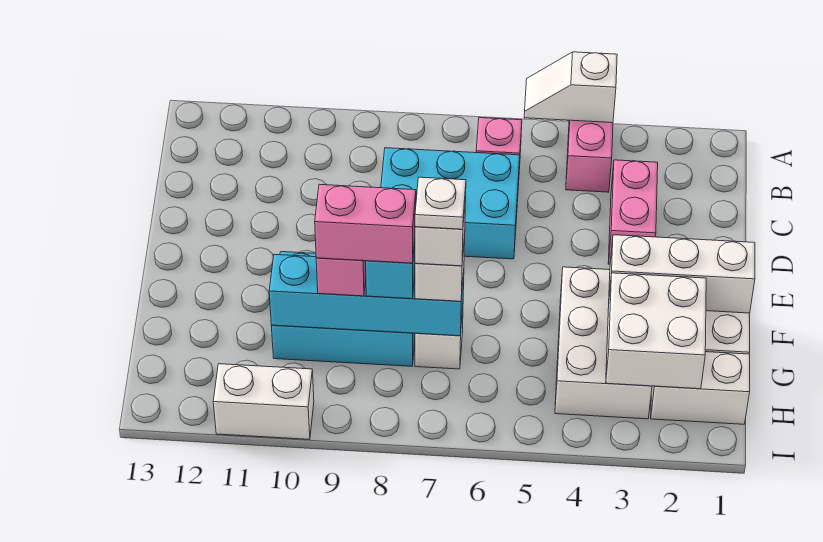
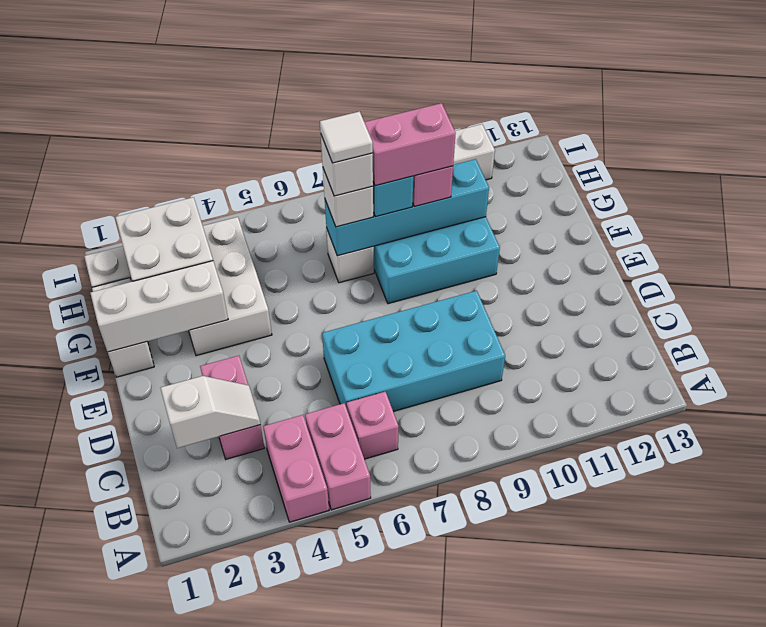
white slope A4:A5 level 2 top 4 -> white slope C2:C3 level 2 top 2
none -> pink brick A5:B5 level 1
cyan brick C6:D8 level 1 -> cyan brick C6:D9 level 1
white plate G7 level 5 -> white tile G7 level 5

